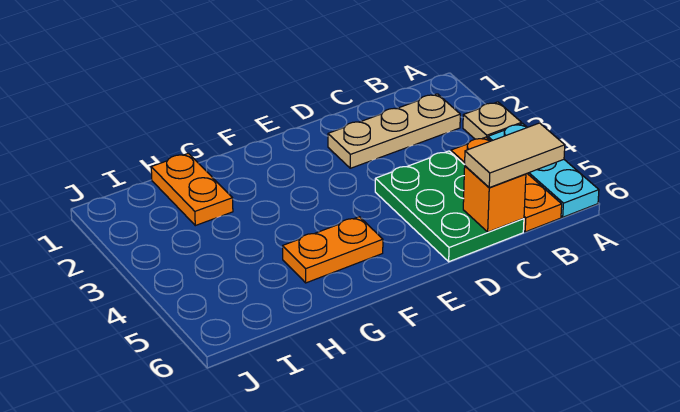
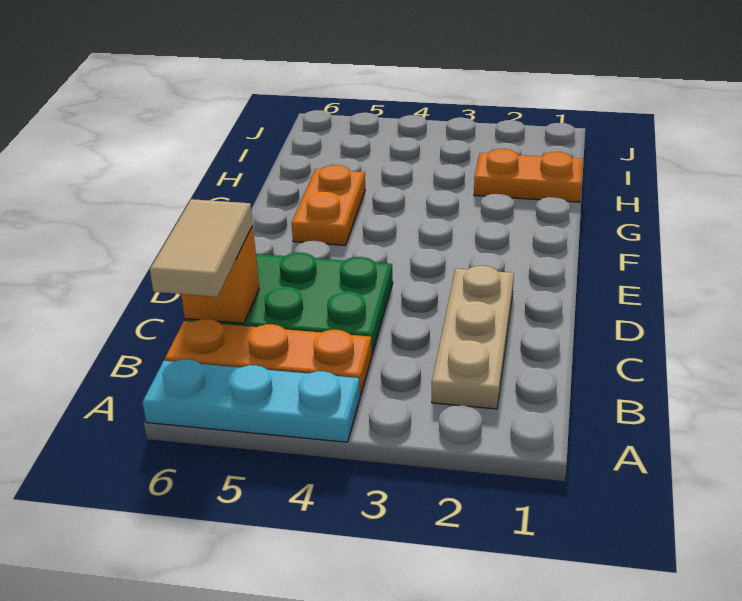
tan plate A3 level 1 -> none

